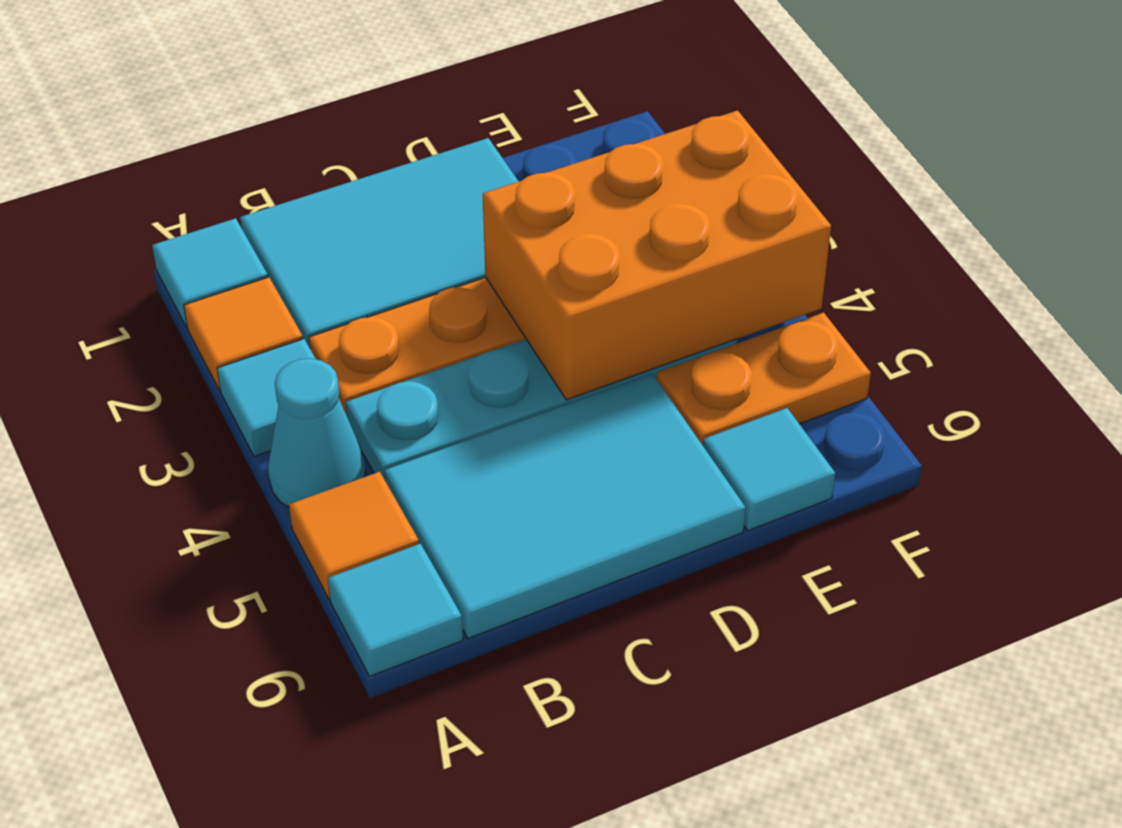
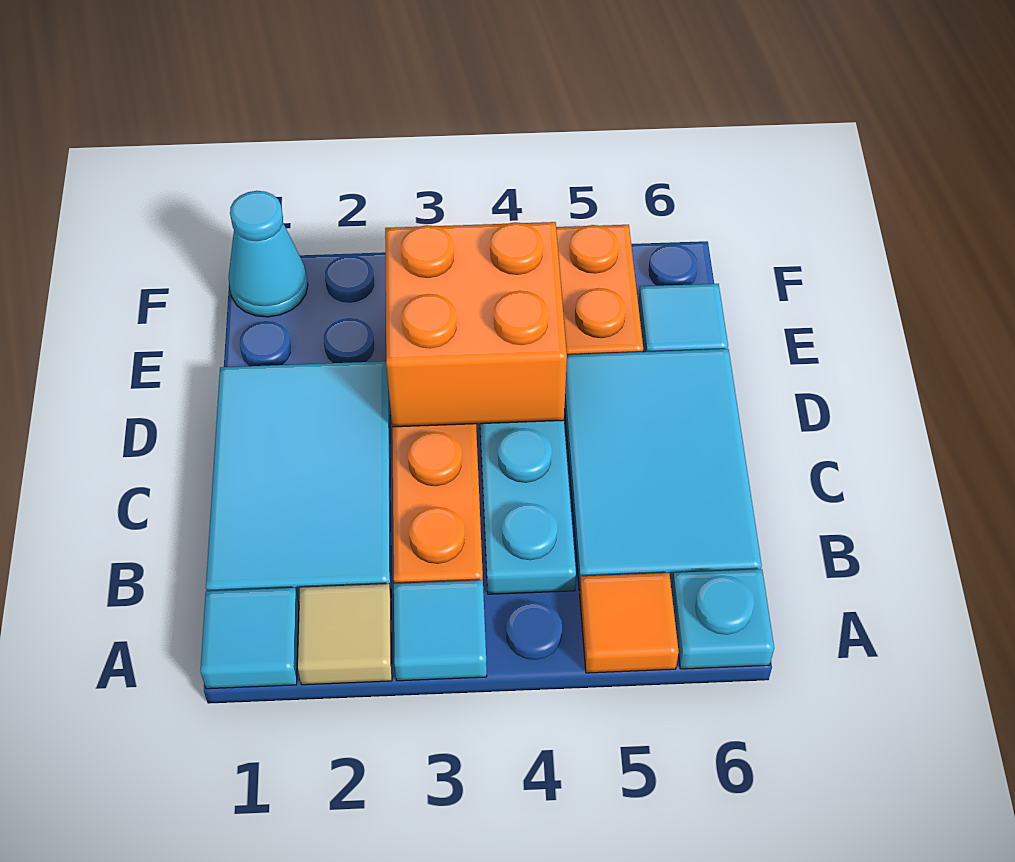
orange tile A2 level 1 -> tan tile A2 level 1
cyan cone A4 level 1 -> cyan cone F1 level 1
cyan tile A6 level 1 -> cyan plate A6 level 1
orange brick D3:F4 level 2 -> orange brick D3:E4 level 2

